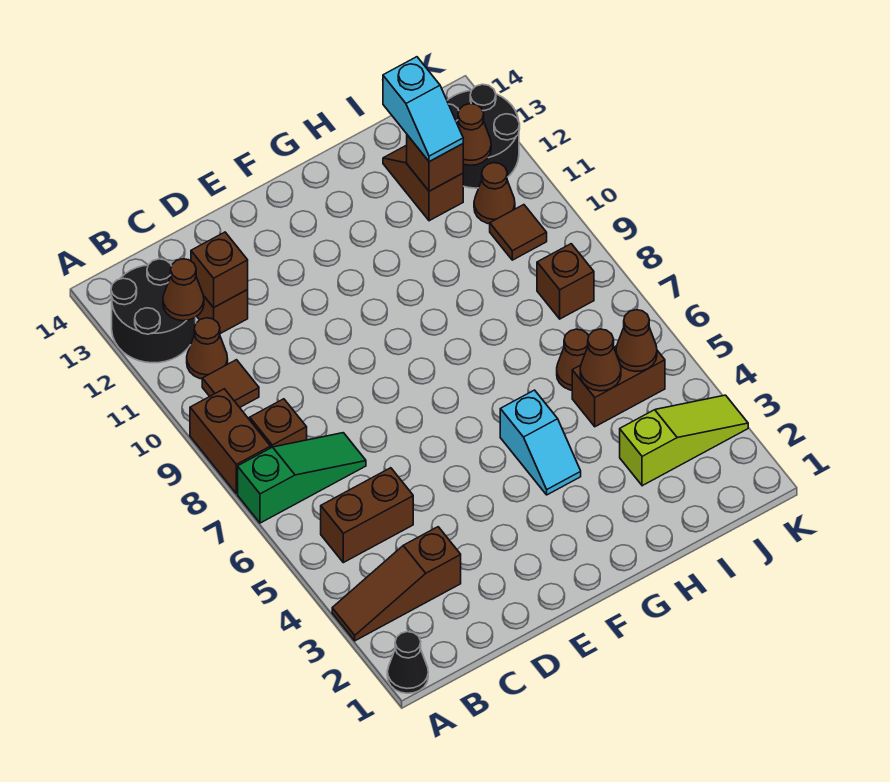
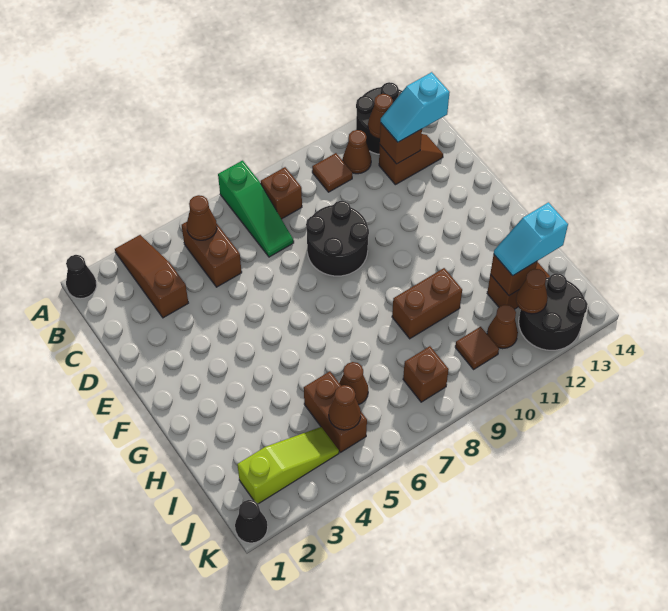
brown brick A8:A9 level 1 -> brown brick H9:H10 level 1
none -> black round brick D8:E9 level 1
cyan slope G4:G5 level 1 top 5 -> cyan slope C12:C13 level 3 top 13
lime slope I3:K3 level 1 top I -> lime slope J2:J4 level 1 top 2
brown cone I5 level 2 -> brown cone B5 level 2
none -> black cone K1 level 1

